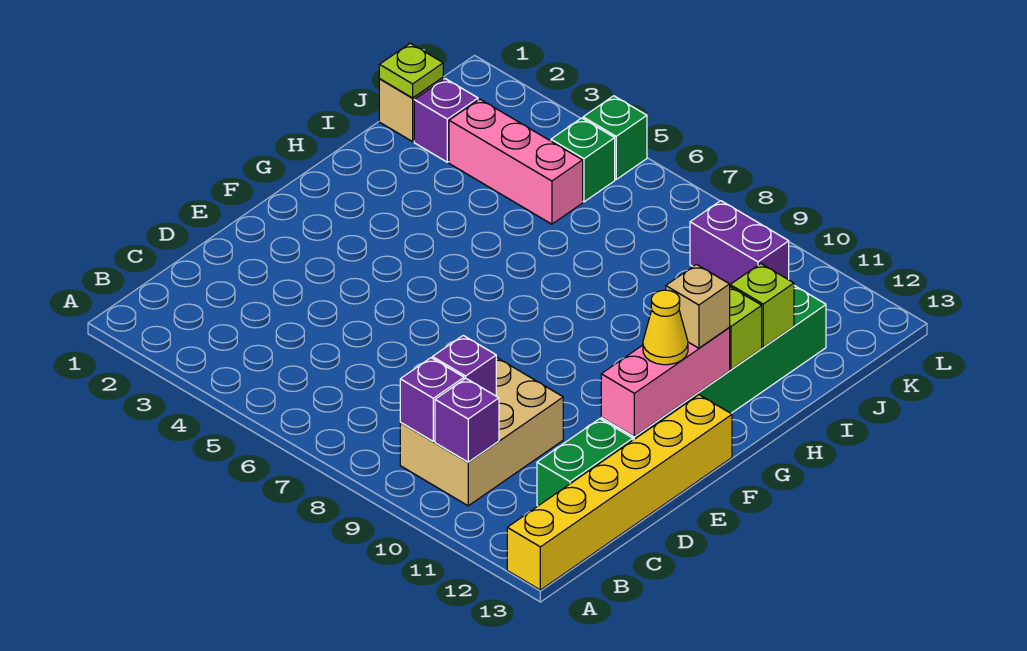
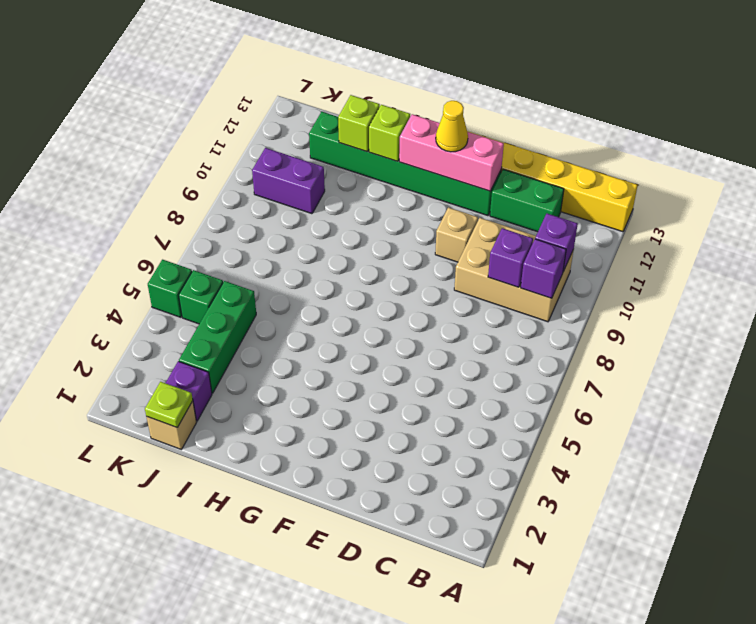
tan brick G12 level 3 -> tan brick E10 level 1
pink brick J3:J5 level 1 -> green brick J3:J5 level 1
purple brick K9:K10 level 1 -> purple brick J10:K10 level 1

